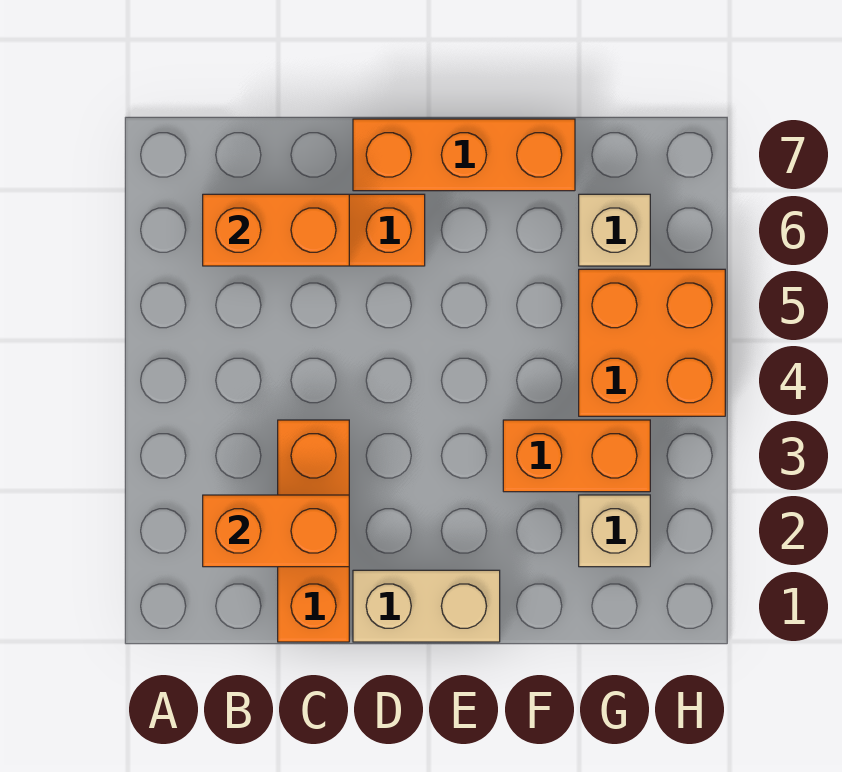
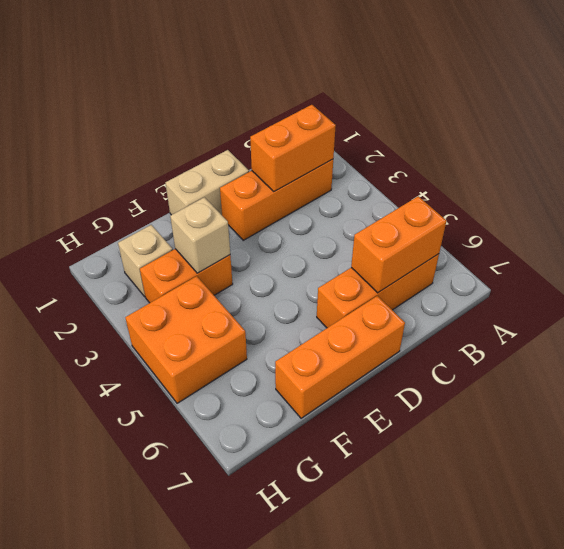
orange brick C1:C3 level 1 -> orange brick B2:D2 level 1
tan brick G6 level 1 -> tan brick F3 level 2

